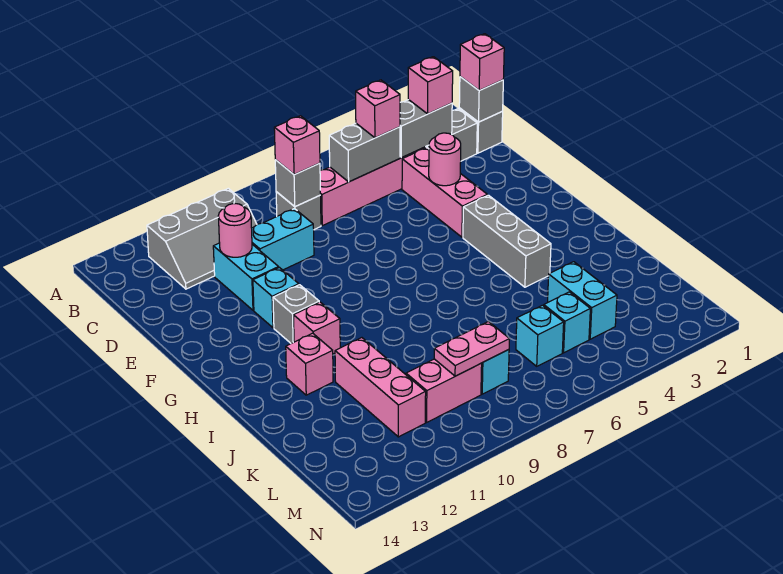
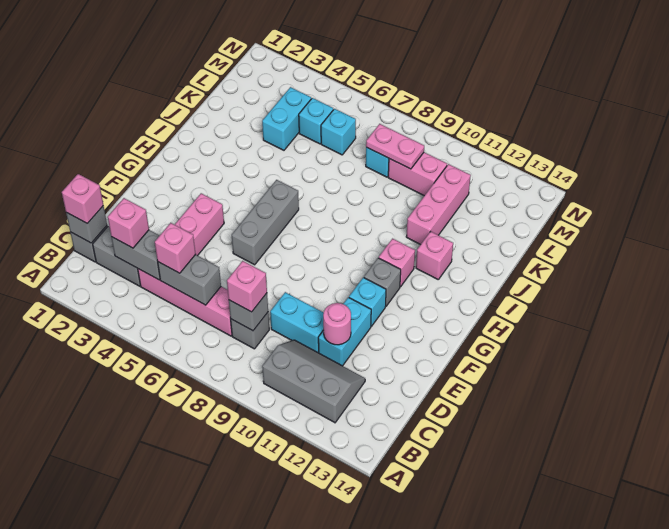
pink round brick E4 level 2 -> none
grey brick G4:I4 level 1 -> grey brick F6:H6 level 1

